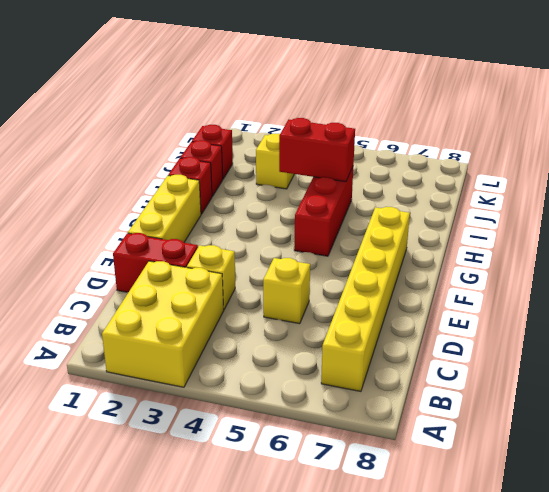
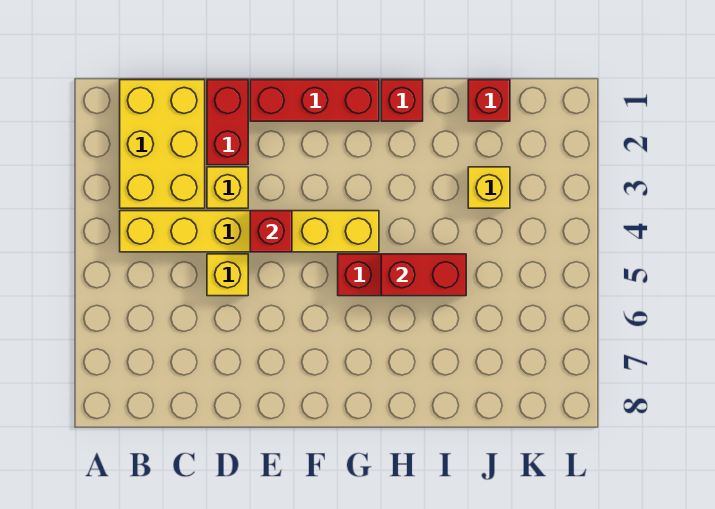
yellow brick A2:C3 level 1 -> yellow brick B1:C3 level 1
yellow brick B7:G7 level 1 -> yellow brick B4:G4 level 1
yellow brick E1:G1 level 1 -> red brick E1:G1 level 1
red brick I1 level 1 -> red brick E4 level 2
red brick I4:I5 level 2 -> red brick H5:I5 level 2

